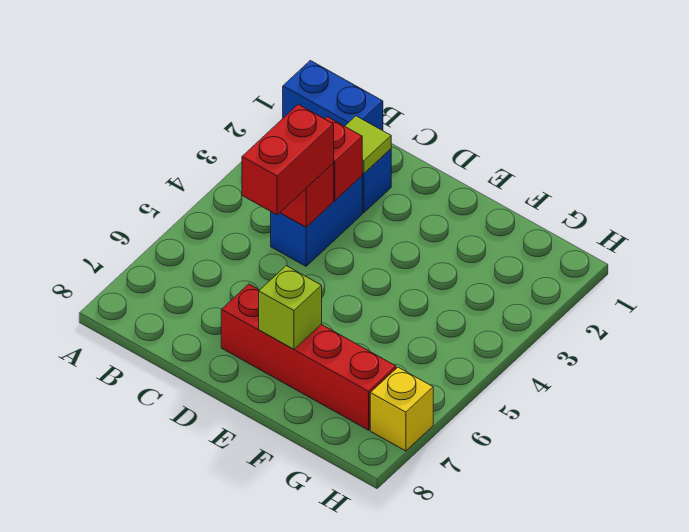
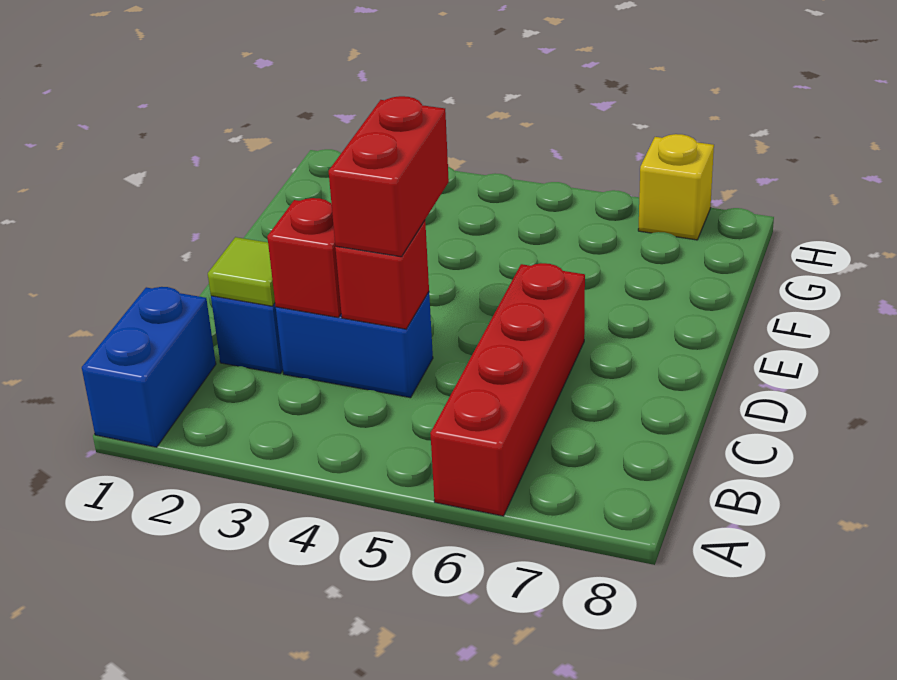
red brick C4:C5 level 3 -> red brick C4:D4 level 3
red brick D7:G7 level 1 -> red brick A6:D6 level 1
lime brick E7 level 2 -> none

